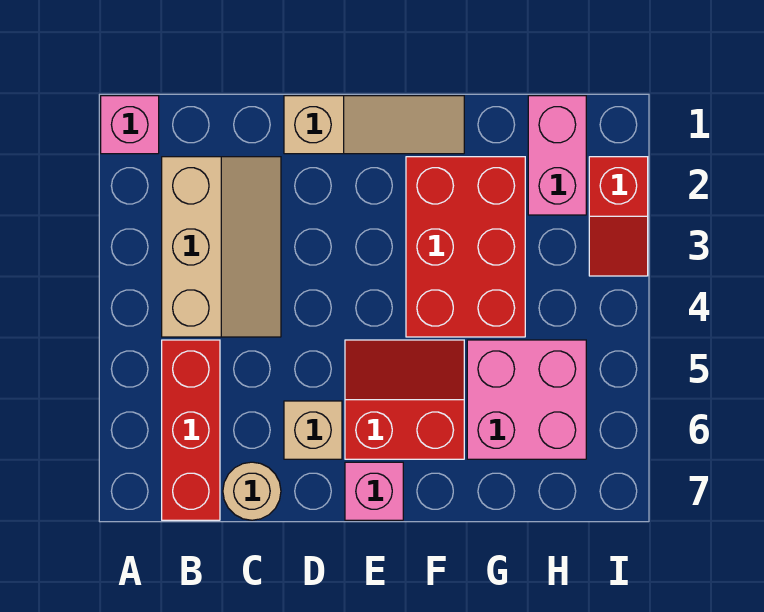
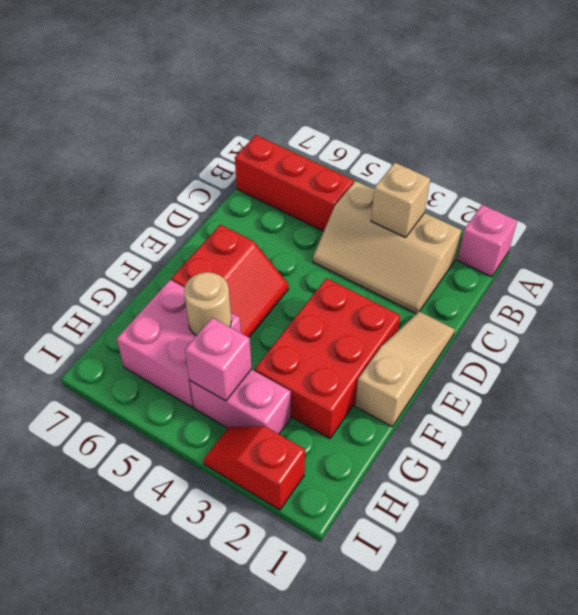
tan round brick C7 level 1 -> tan round brick G5 level 2
tan slope D1:F1 level 1 top D -> tan slope D1:F1 level 1 top F
tan brick D6 level 1 -> tan brick B3 level 2
pink brick E7 level 1 -> pink brick H4 level 2
red brick F2:G4 level 1 -> red brick E2:G3 level 1
pink brick H1:H2 level 1 -> pink brick H3:H4 level 1

